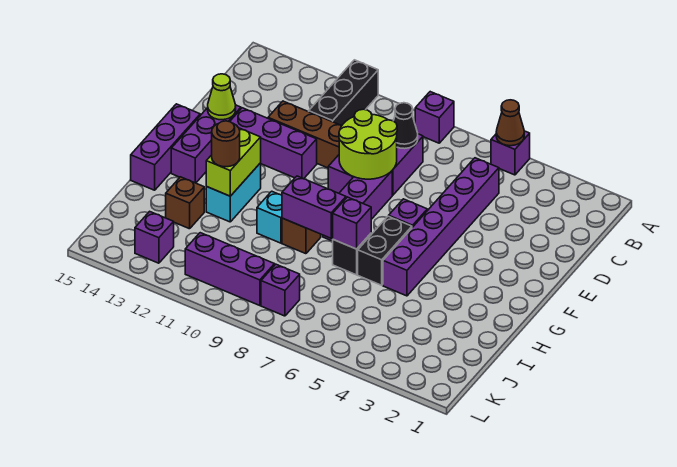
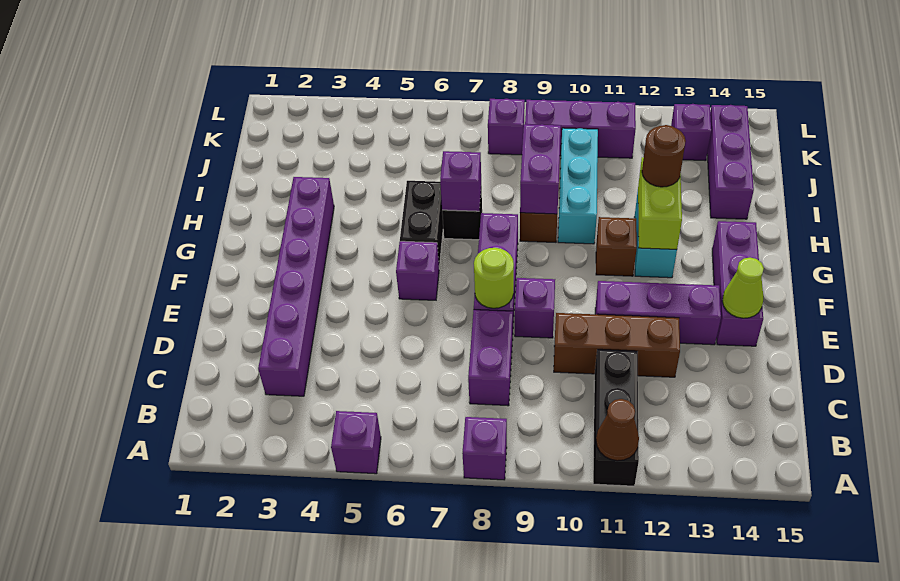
brown cone A5 level 2 -> brown cone A11 level 2
purple brick C5:H5 level 1 -> purple brick C3:H3 level 1
black cone C8 level 2 -> none
lime round brick D8:E9 level 2 -> lime round brick E8 level 2
purple brick F15:H15 level 1 -> purple brick I14:K14 level 1
purple brick H8:H9 level 2 -> purple brick H9:I9 level 2
cyan brick H10 level 1 -> cyan brick H10:J10 level 1
brown brick I13 level 1 -> brown brick G11 level 1

